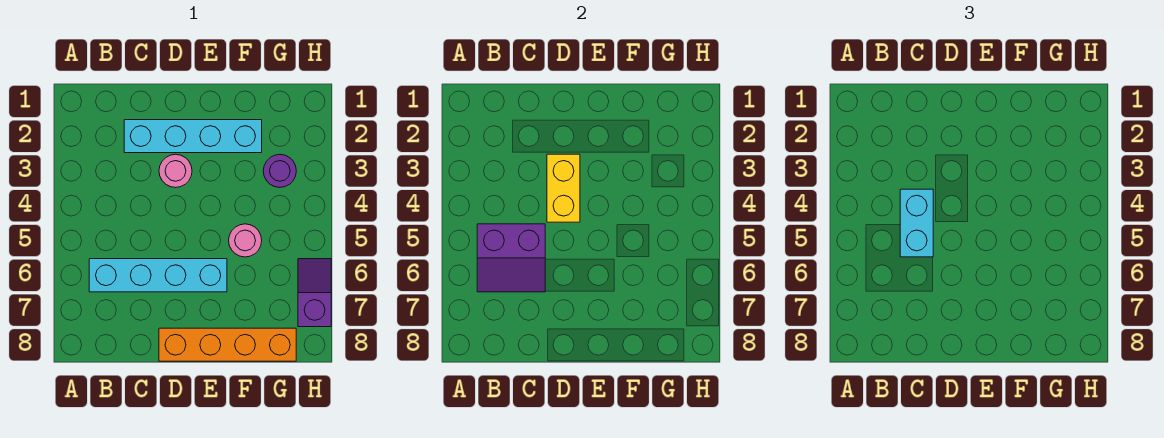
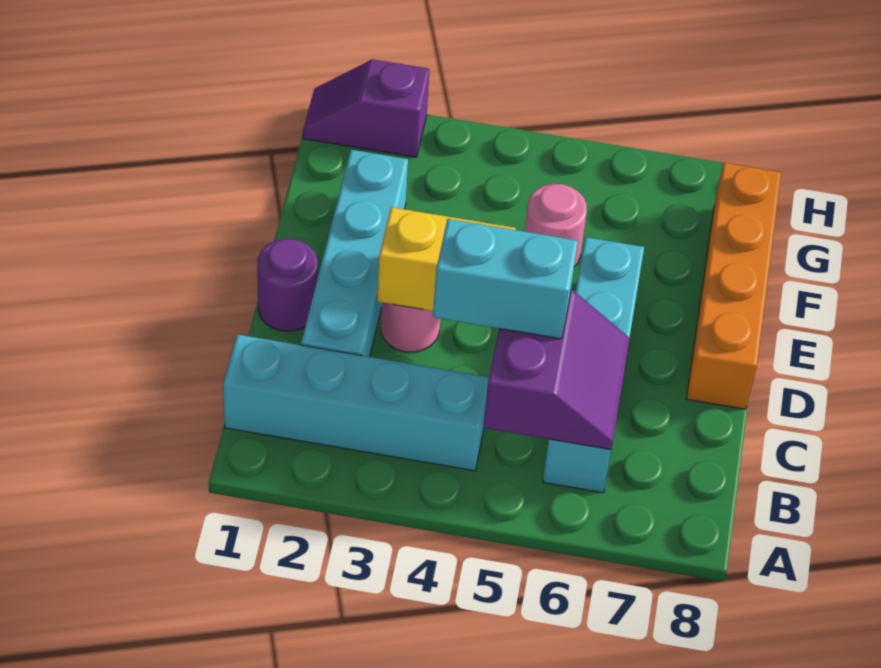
none -> cyan brick B1:B4 level 1
purple round brick G3 level 1 -> purple round brick D1 level 1
purple slope H6:H7 level 1 top 7 -> purple slope H1:H2 level 1 top 2

